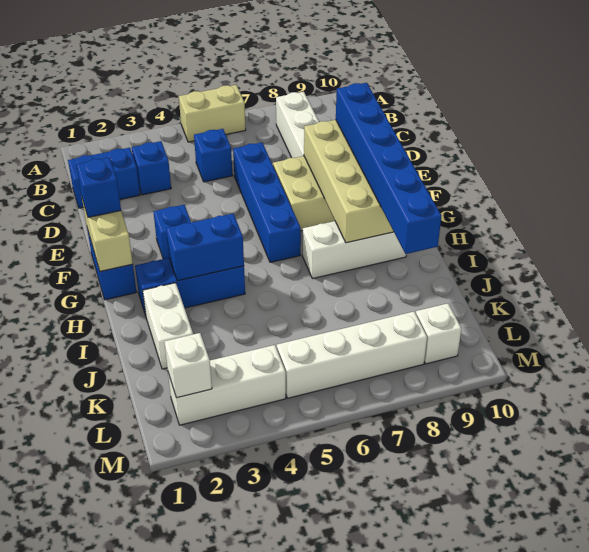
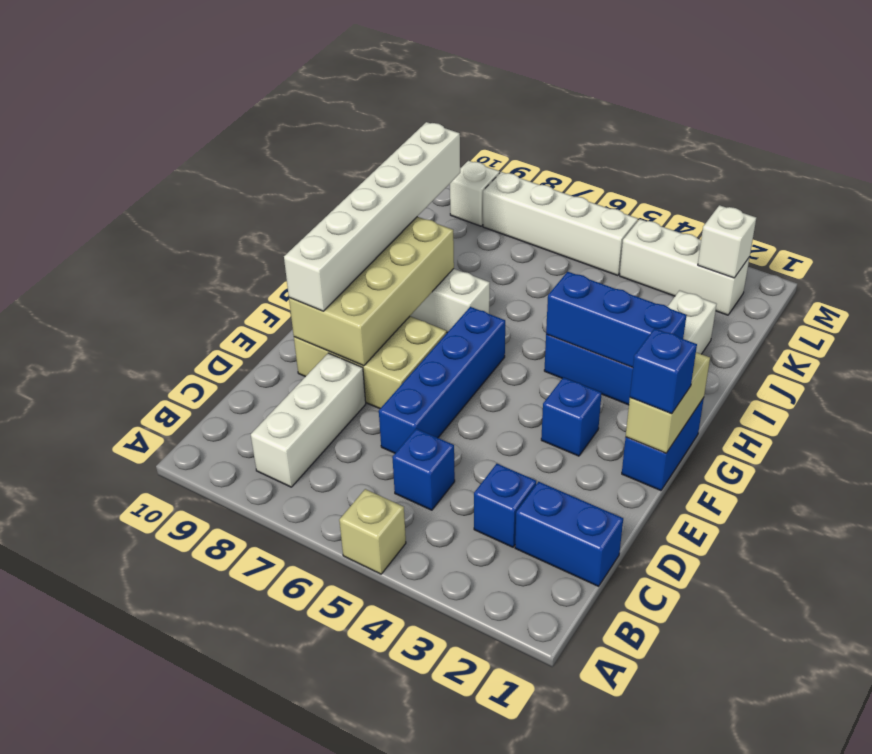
tan brick A5:A6 level 1 -> tan brick A5 level 1
blue brick E9:J9 level 3 -> white brick E9:J9 level 3
blue brick H3:H4 level 2 -> blue brick H2:H4 level 2

